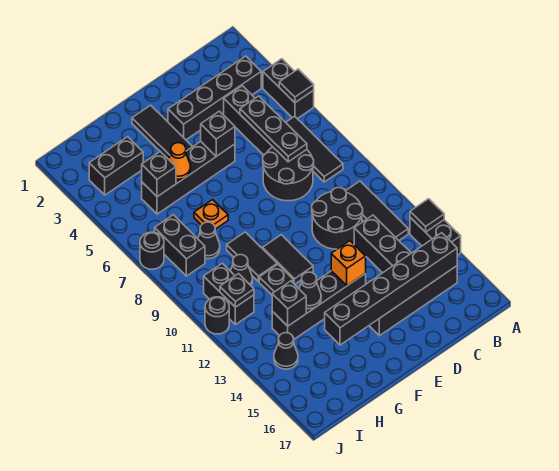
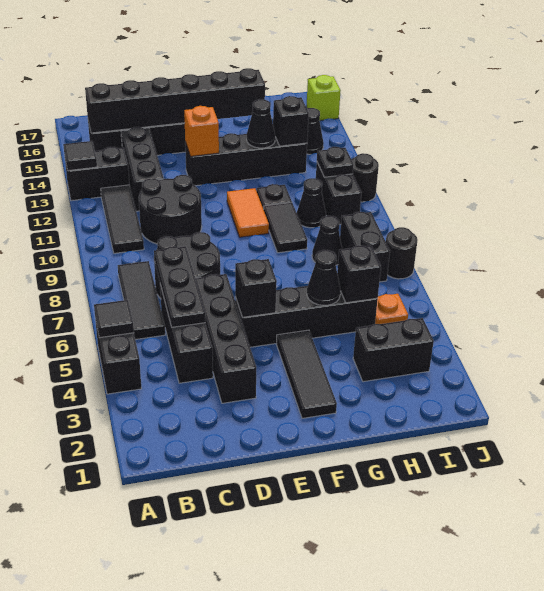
black brick A13:A14 level 1 -> black brick A13:B13 level 1
black brick B3:E3 level 1 -> black brick D3:D6 level 1
black tile F10:F11 level 1 -> orange tile F10:F11 level 1
orange cone G5 level 2 -> black cone G5 level 2
orange plate G7 level 1 -> orange plate I5 level 1
none -> lime brick J16 level 1

